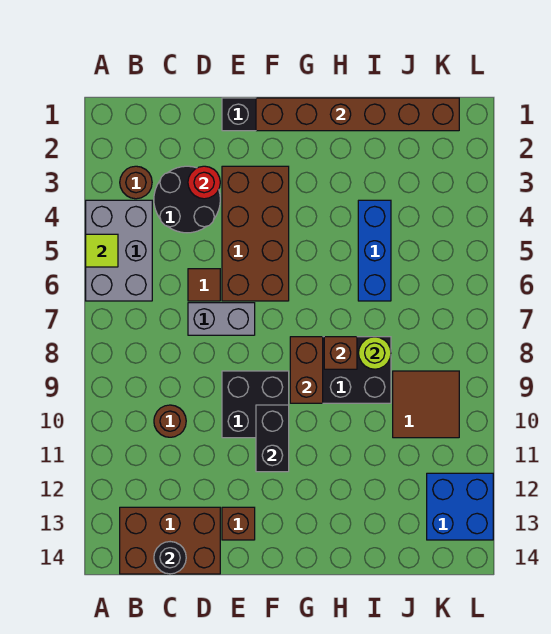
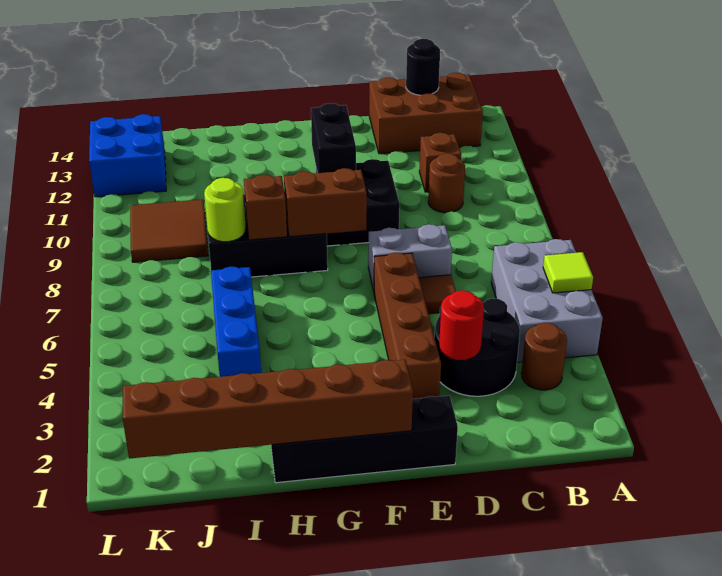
brown brick E3:F6 level 1 -> brown brick E3:E6 level 1
brown brick E13 level 1 -> brown brick C11 level 1
brown brick G8:G9 level 2 -> brown brick F8:G8 level 2

